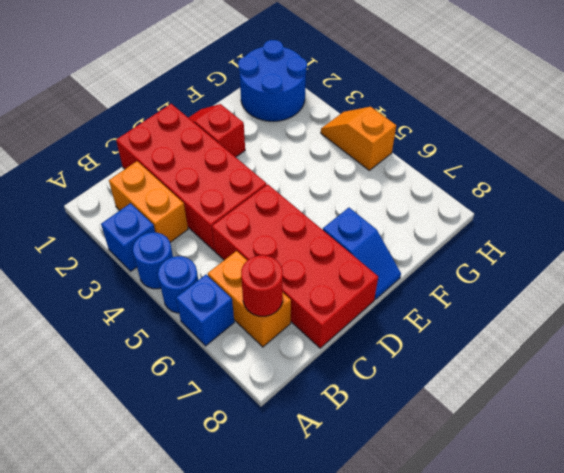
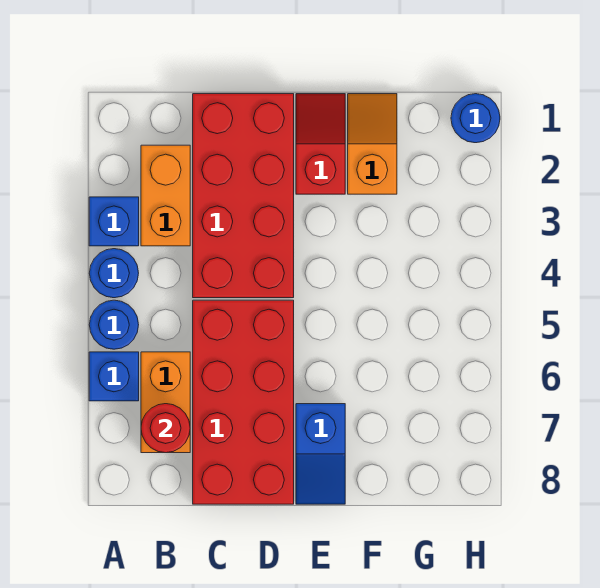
blue round brick G1:H2 level 1 -> blue round brick H1 level 1
orange slope H4:H5 level 1 top 5 -> orange slope F1:F2 level 1 top 2

